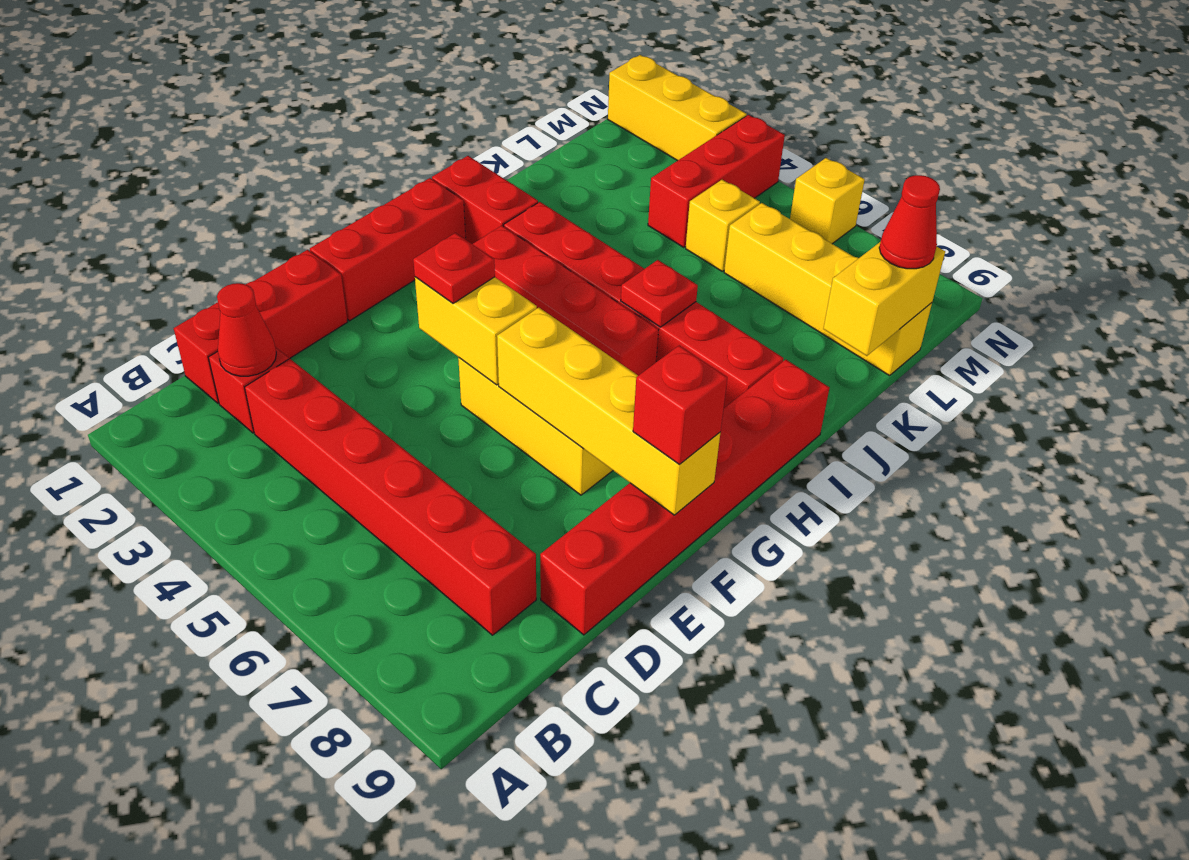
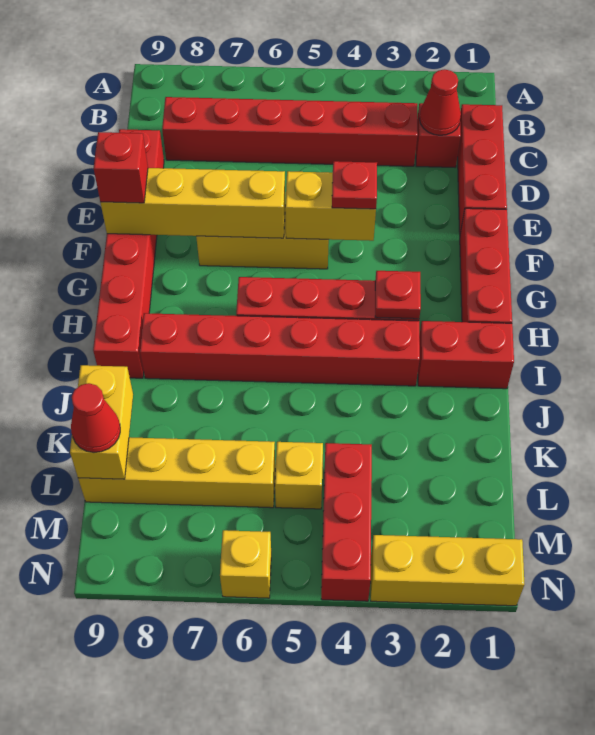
red plate I6 level 2 -> red plate H3 level 2

